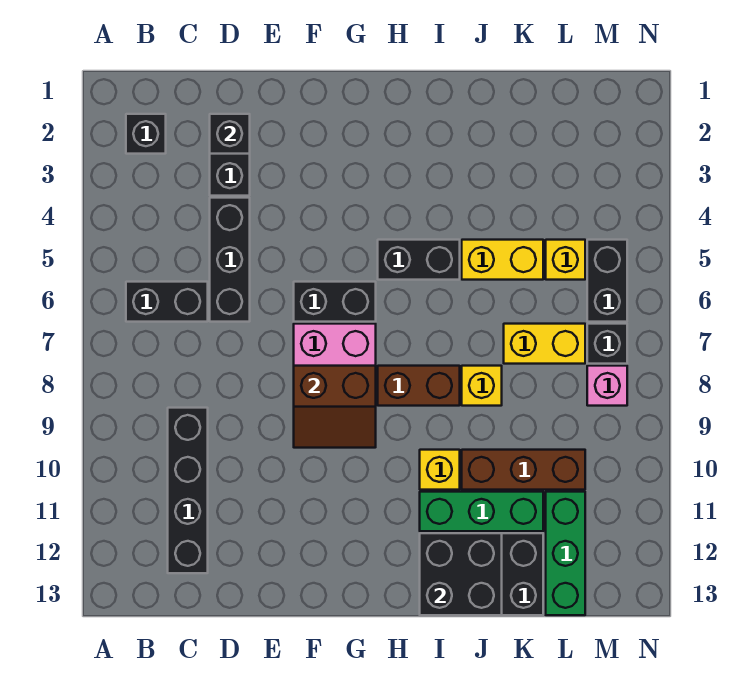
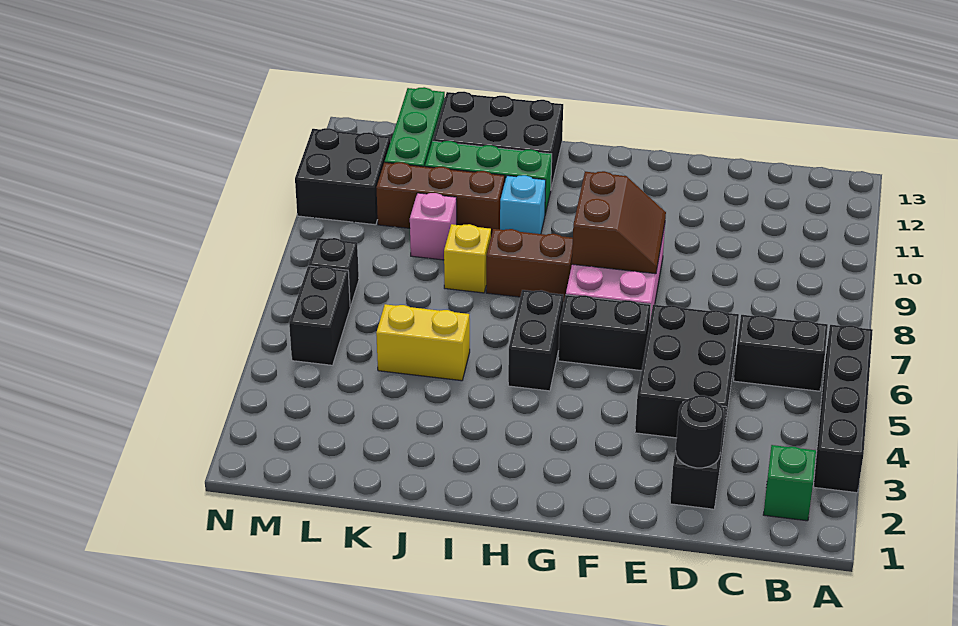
black brick B2 level 1 -> green brick B2 level 1
black brick C9:C12 level 1 -> black brick A3:A6 level 1
black brick D2 level 2 -> black round brick D2 level 2
black brick D4:D6 level 1 -> black brick D4:E6 level 1
brown slope F8:G9 level 2 top 8 -> brown slope F8:G9 level 2 top G
black brick H5:I5 level 1 -> black brick H5:H6 level 1
yellow brick I10 level 1 -> cyan brick I10 level 1
black brick I12:J13 level 2 -> black brick M10:N11 level 1
yellow brick K7:L7 level 1 -> none
yellow brick L5 level 1 -> none
pink brick M8 level 1 -> pink brick K9 level 1

